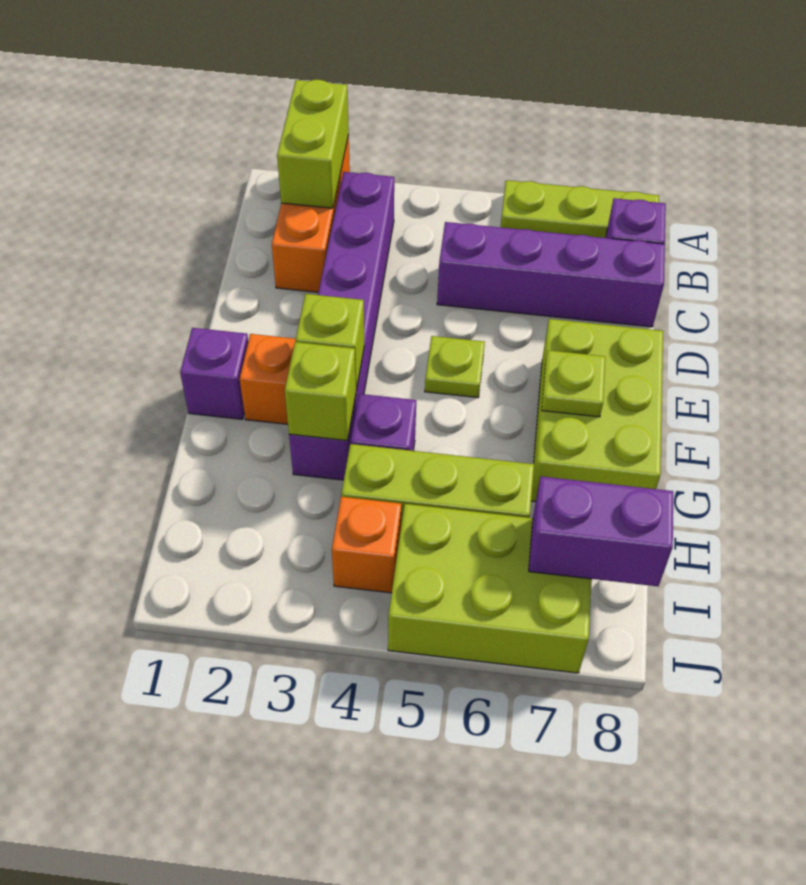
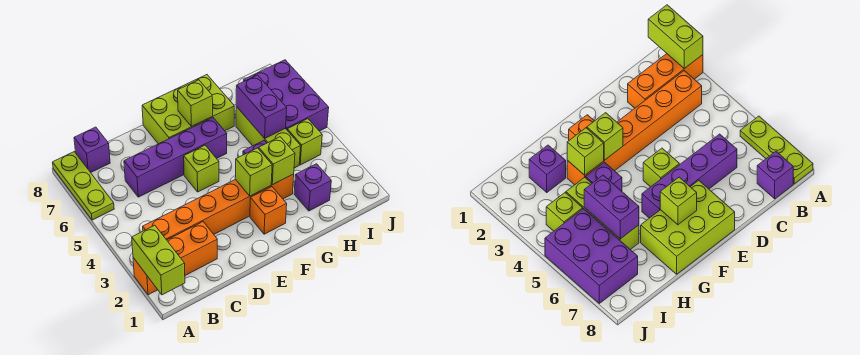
lime brick A2:B2 level 2 -> lime brick A1:A2 level 2
purple brick B3:G3 level 1 -> orange brick B3:G3 level 1
purple brick C5:C8 level 1 -> purple brick C6:F6 level 1
lime plate E5 level 1 -> lime brick E5 level 1
purple brick F1 level 1 -> purple brick H2 level 1
lime plate F7 level 2 -> lime brick F7 level 2
orange brick I4 level 1 -> lime brick I4 level 1
lime brick I5:J7 level 1 -> purple brick I5:J7 level 1
purple brick I7:I8 level 2 -> purple brick H5:H6 level 2

